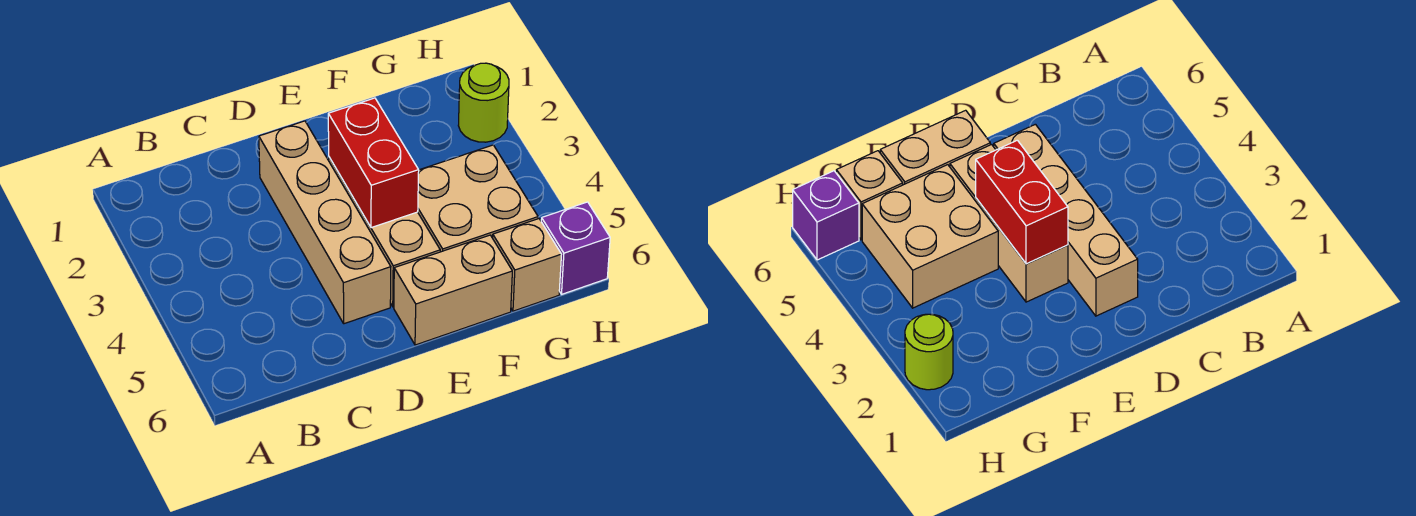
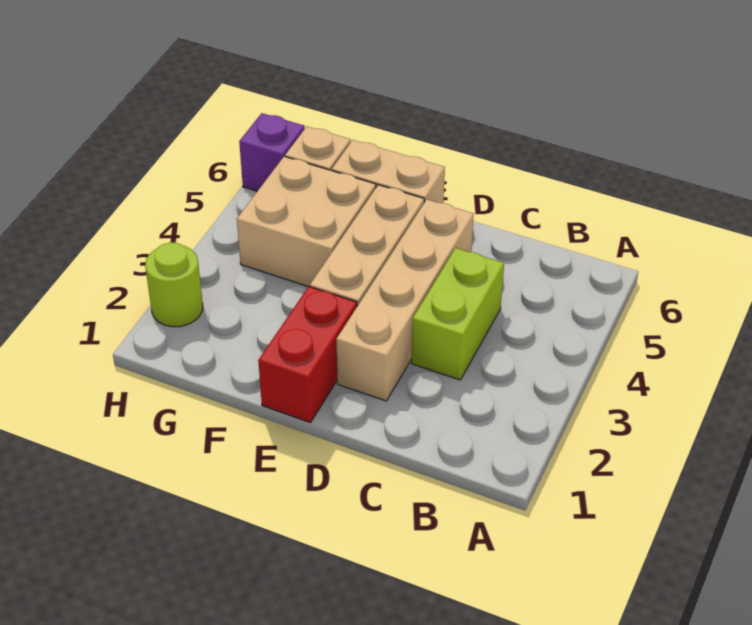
none -> lime brick C3:C4 level 1
red brick E3:E4 level 2 -> red brick E1:E2 level 1

